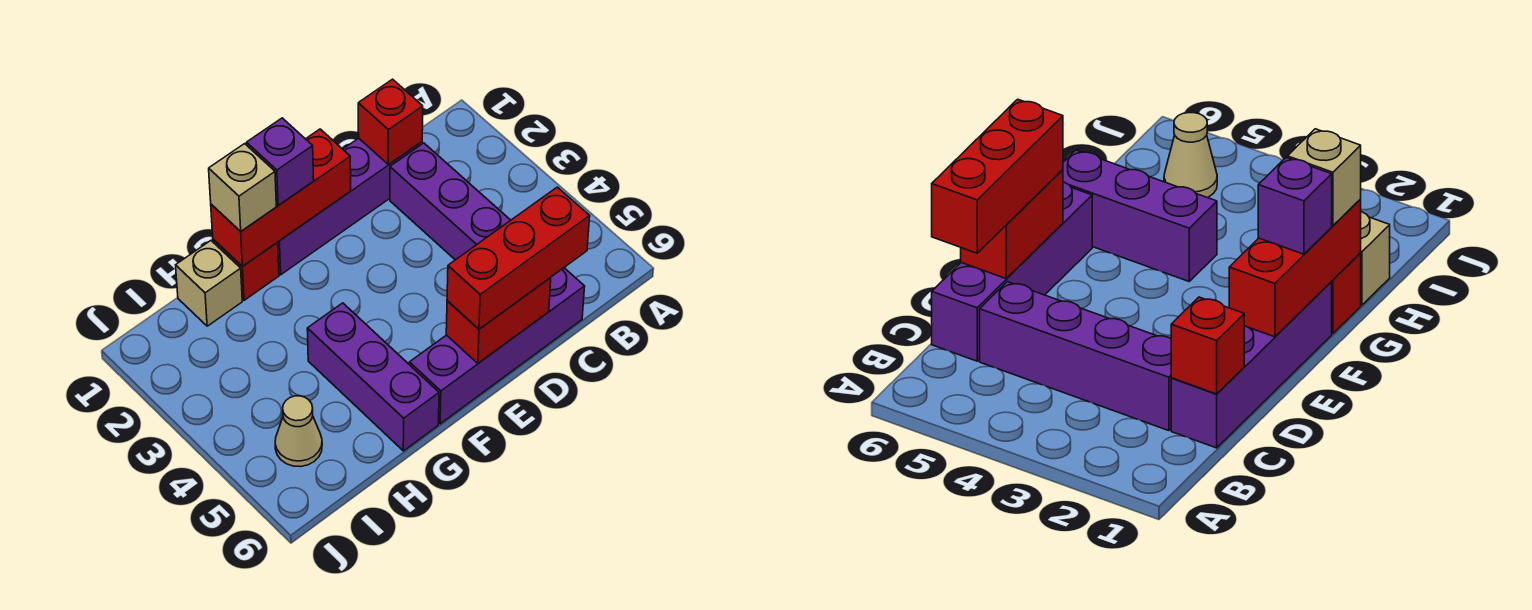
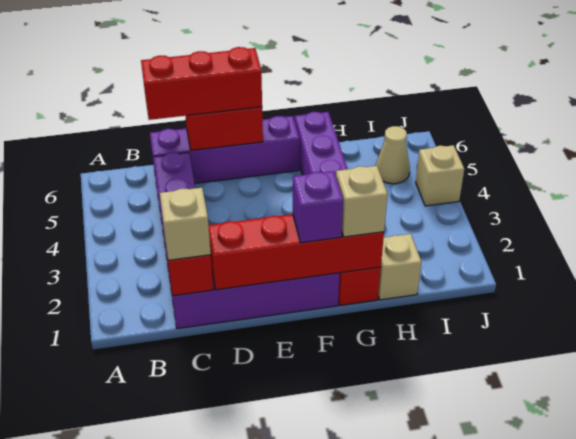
none -> tan brick C1 level 3
red brick E1:G1 level 2 -> red brick D1:G1 level 2
none -> tan brick J4 level 1

